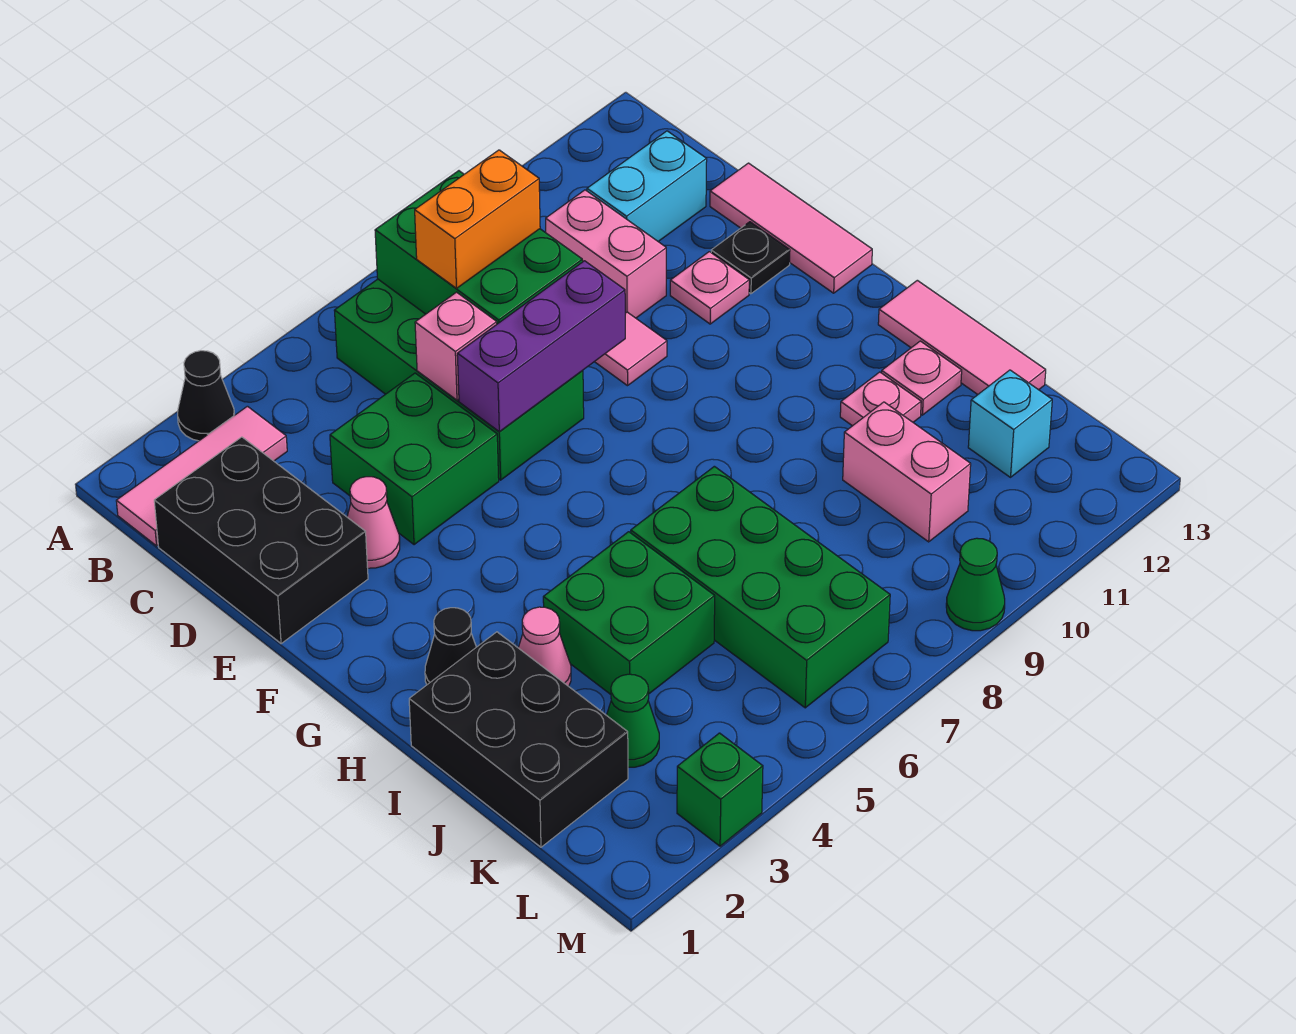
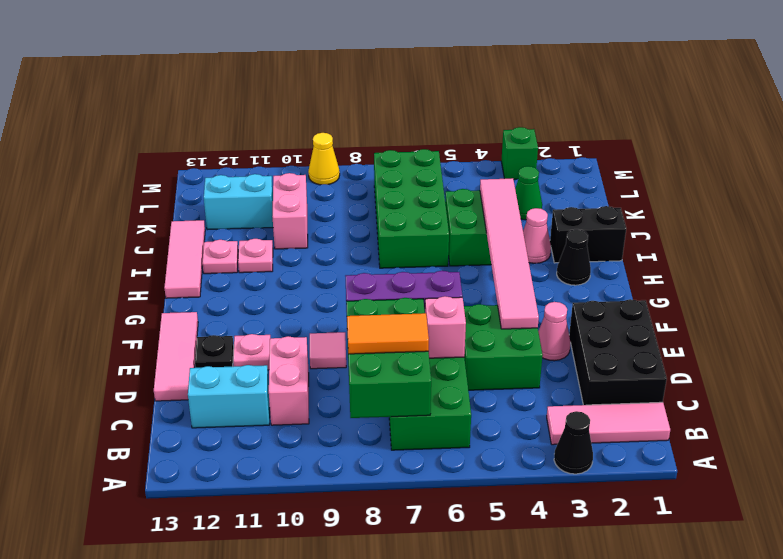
orange brick C7:C8 level 3 -> orange tile C7:C8 level 3
none -> pink tile E4:J4 level 2
black brick I1:K2 level 1 -> black brick I1:I2 level 1
cyan brick K12 level 1 -> cyan brick K11:K12 level 1
green cone M9 level 1 -> yellow cone M9 level 1

